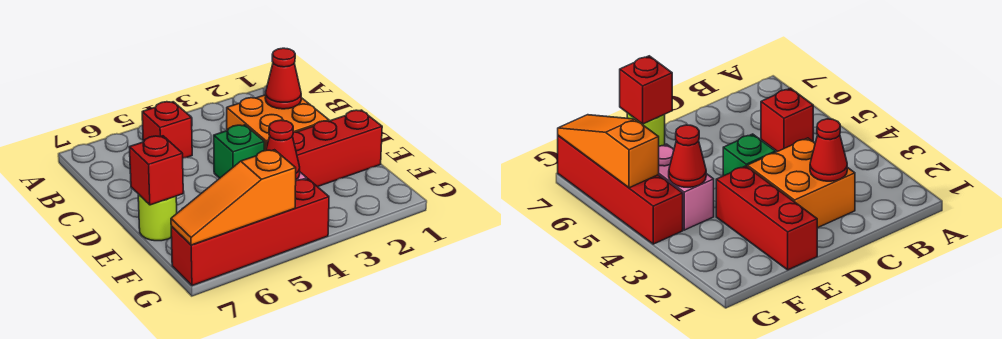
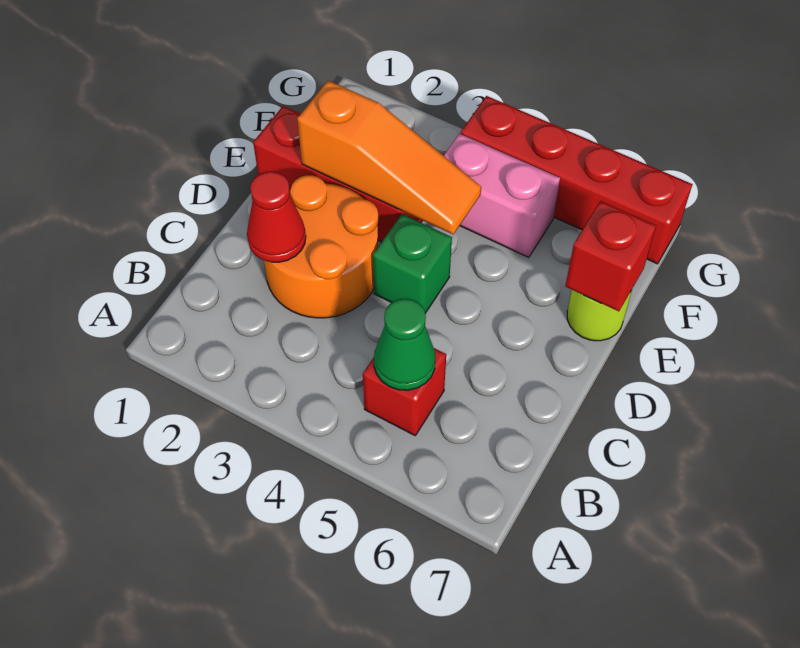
none -> green cone B5 level 2
orange brick C2:D3 level 1 -> orange round brick C2:D3 level 1
red cone F4 level 2 -> none
orange slope G5:G7 level 2 top 5 -> orange slope E2:E4 level 2 top 2

